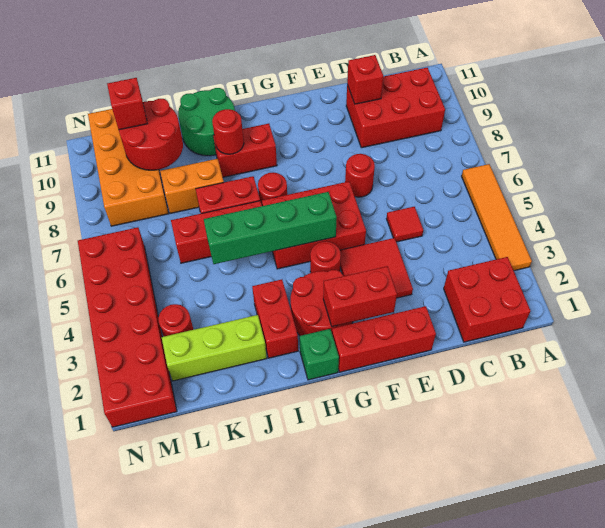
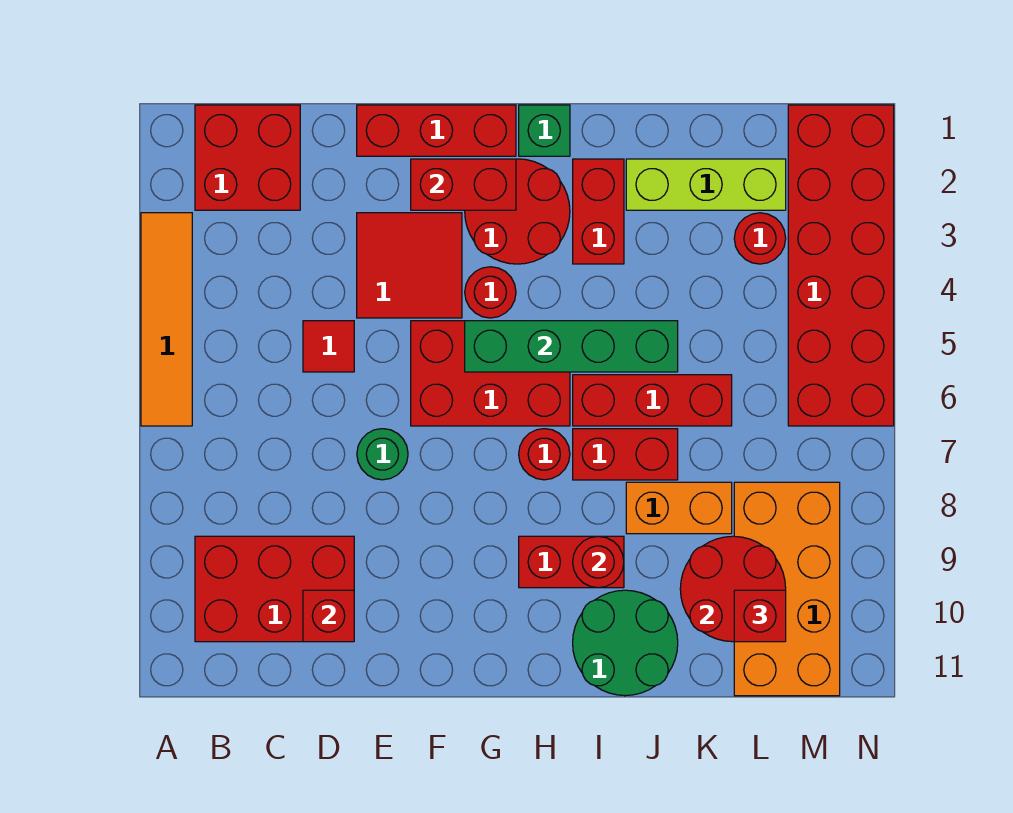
red round brick E7 level 1 -> green round brick E7 level 1

